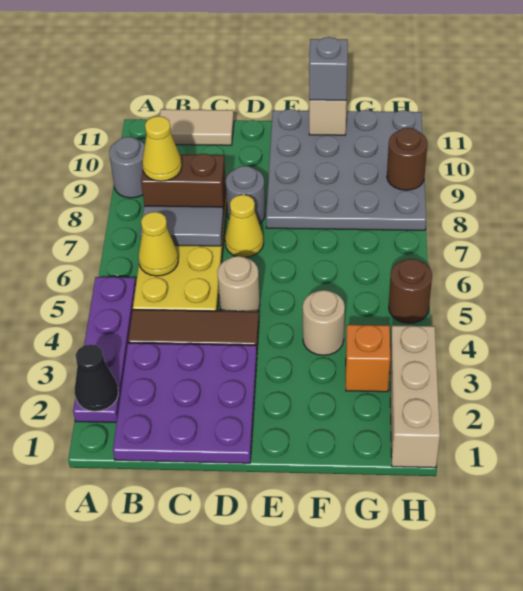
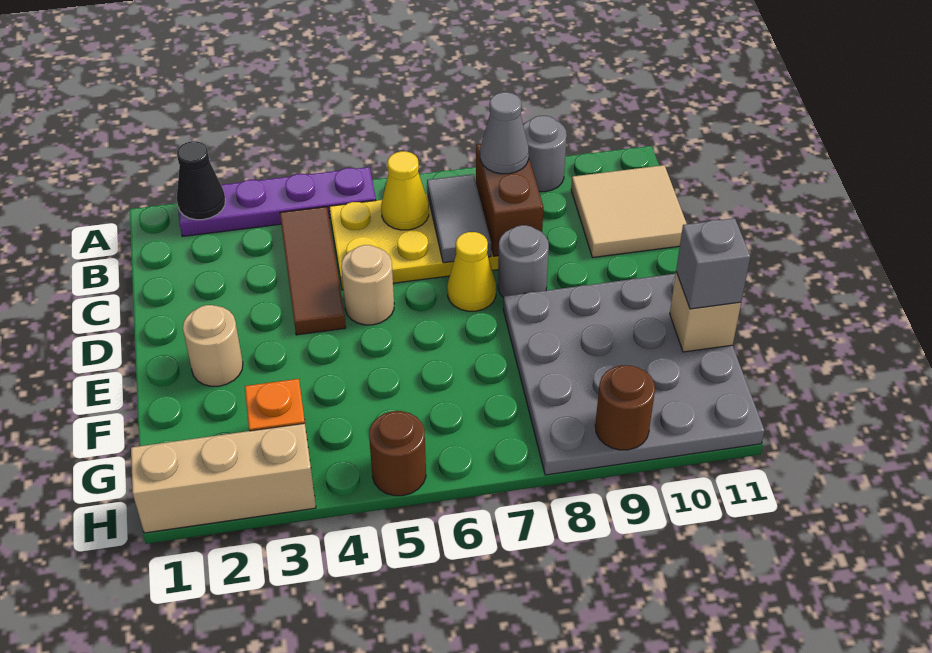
purple plate B1:D3 level 1 -> none
yellow cone B8 level 3 -> grey cone B8 level 3
tan tile B11:C11 level 1 -> tan tile B10:C11 level 1
tan round brick F4 level 1 -> tan round brick E2 level 1

